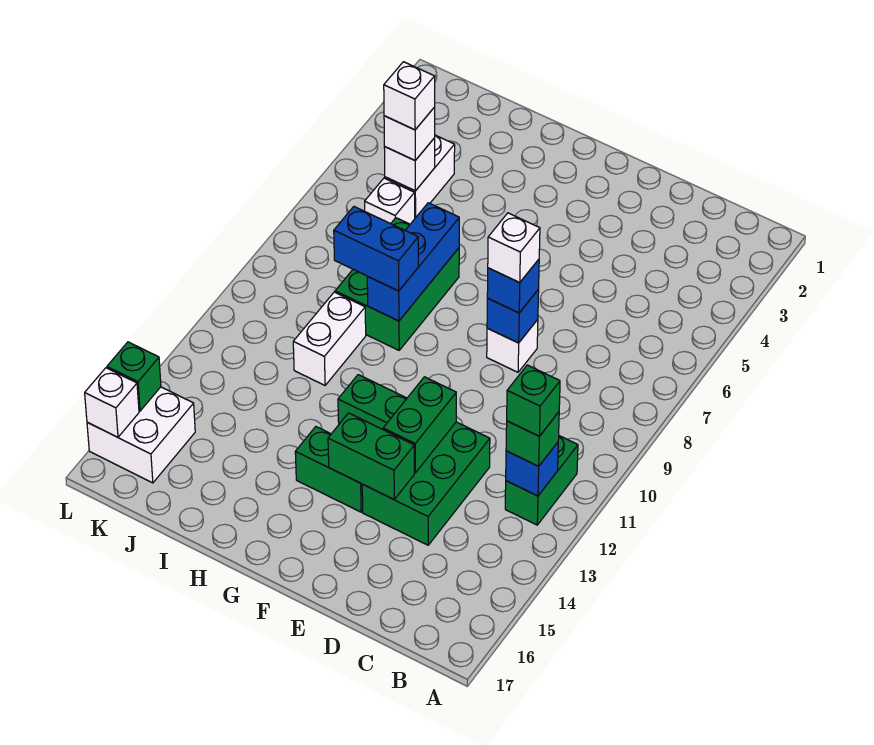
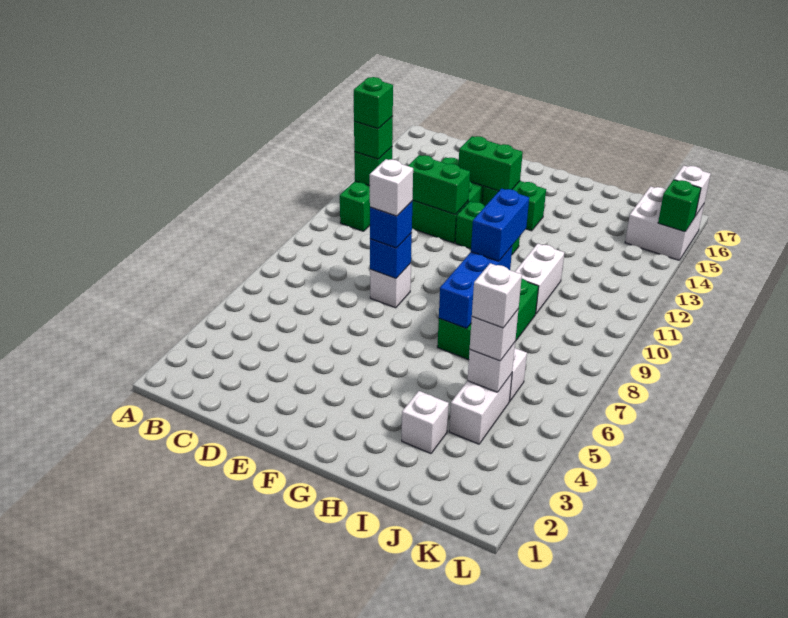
blue brick B12 level 2 -> green brick B12 level 2
green brick E12:E13 level 2 -> green brick D12:E12 level 2
blue brick H9:I9 level 3 -> blue brick H9:H10 level 3
none -> white brick I3 level 1

